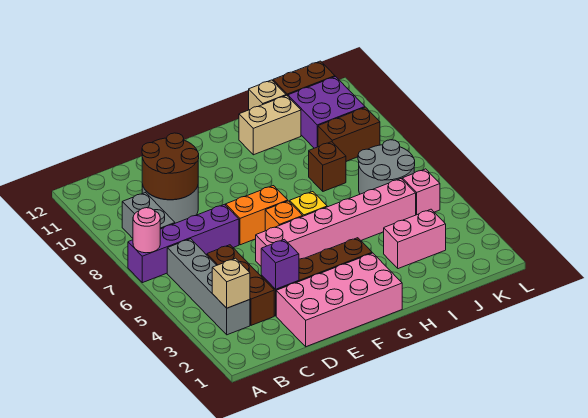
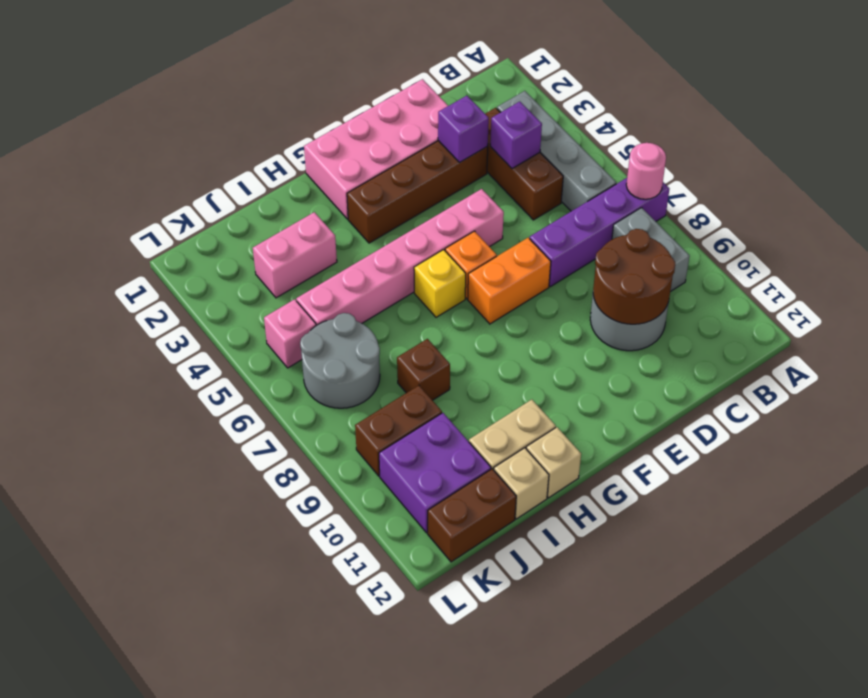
tan brick B3 level 2 -> tan brick H12 level 1
none -> purple brick C4 level 2

